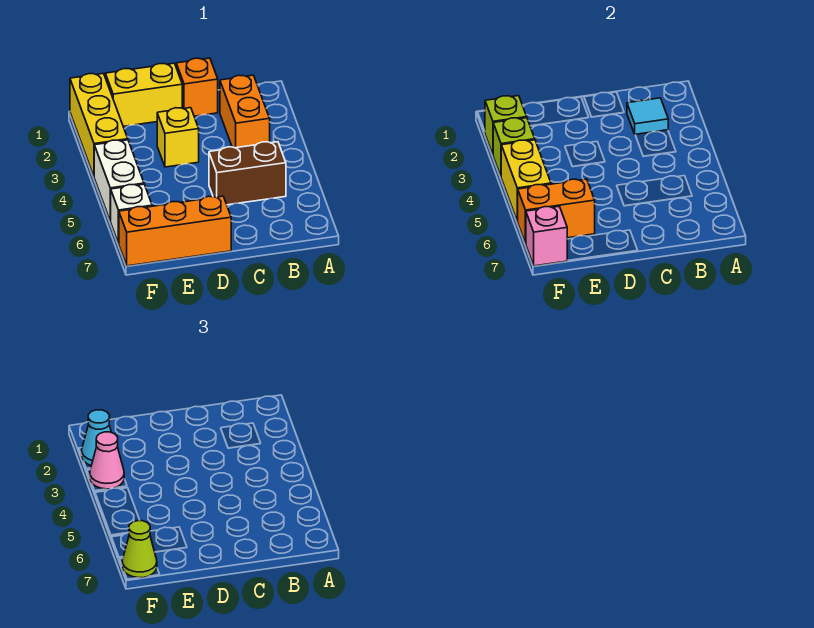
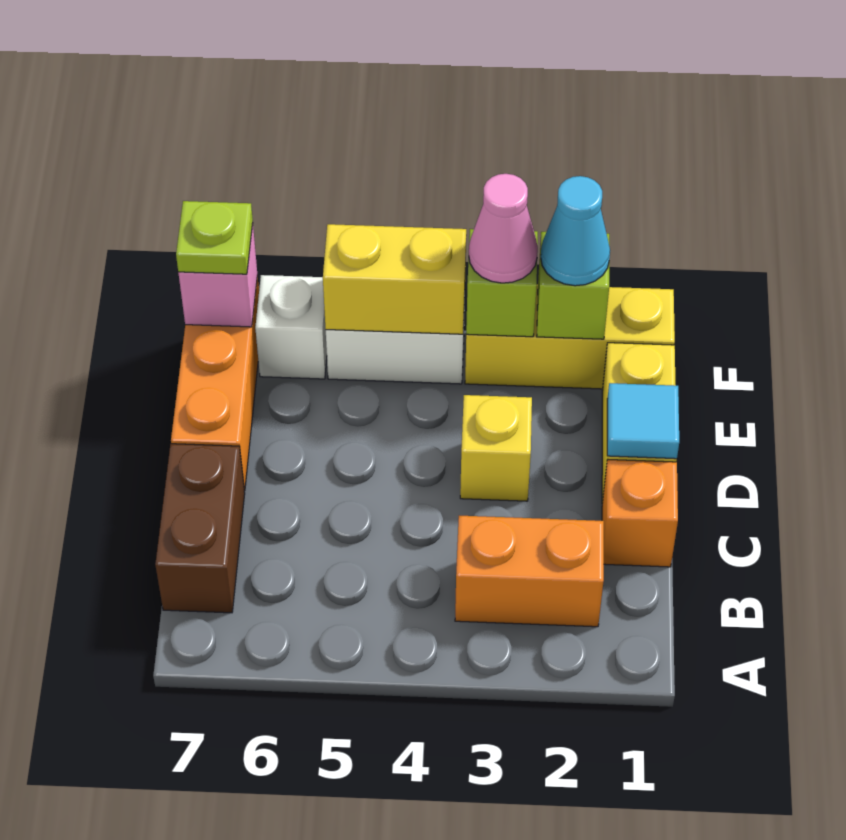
cyan tile B2 level 2 -> cyan tile D1 level 2
brown brick B5:C5 level 1 -> brown brick B7:C7 level 1
orange brick E6:F6 level 2 -> none
lime cone F7 level 3 -> lime plate F7 level 3

